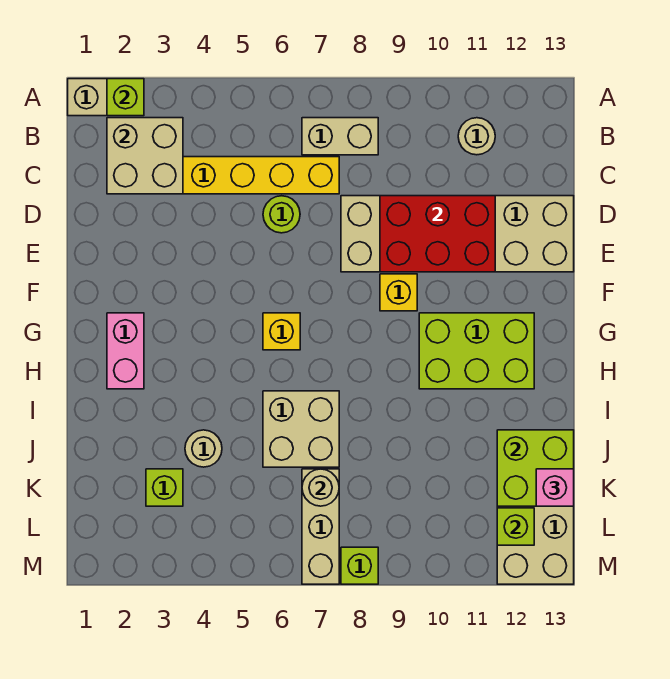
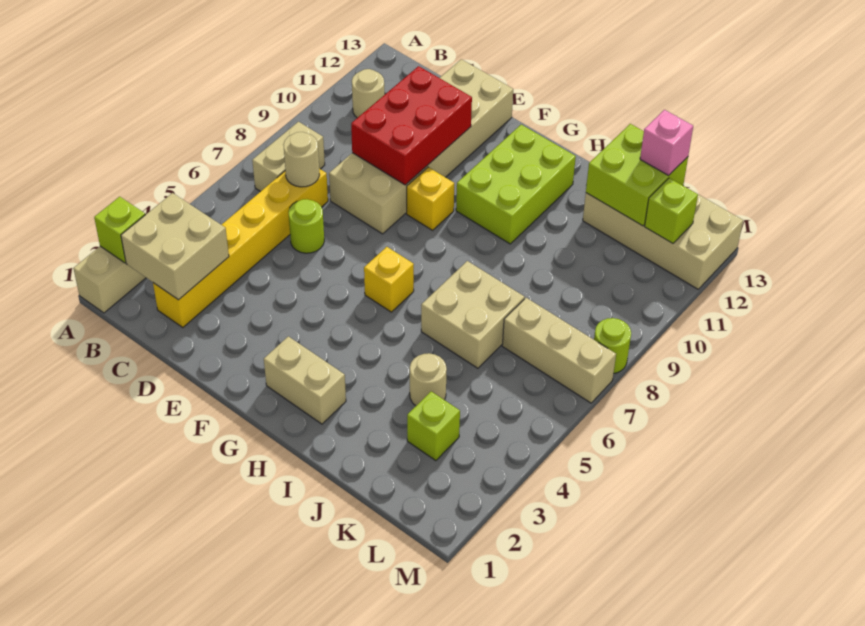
pink brick G2:H2 level 1 -> tan brick G2:H2 level 1
tan round brick K7 level 2 -> tan round brick C7 level 2
lime brick M8 level 1 -> lime round brick M8 level 1

